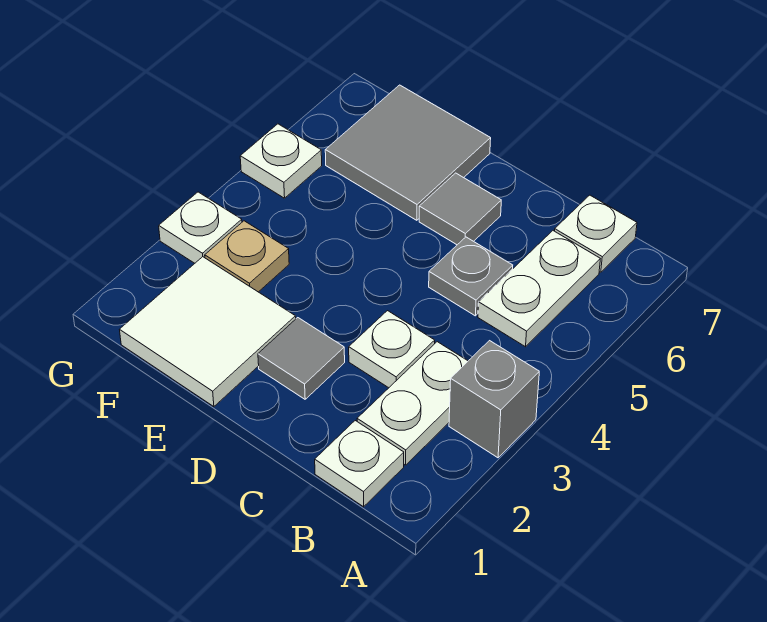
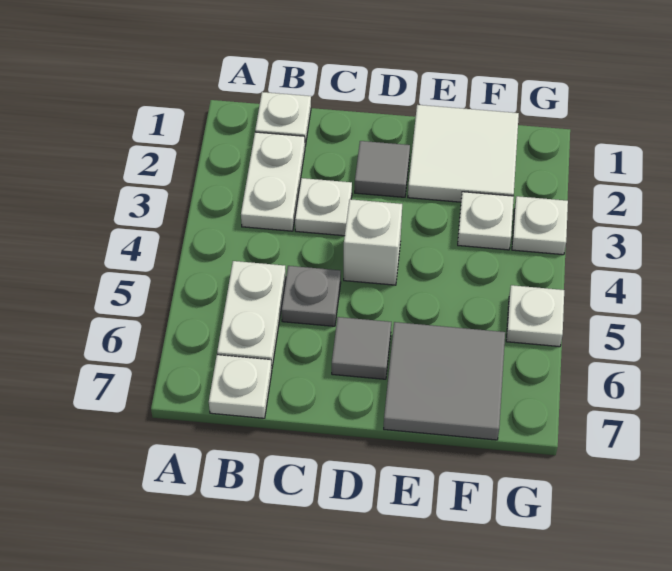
grey brick A3 level 1 -> none
none -> white brick D4 level 1
tan plate F3 level 1 -> white plate F3 level 1

